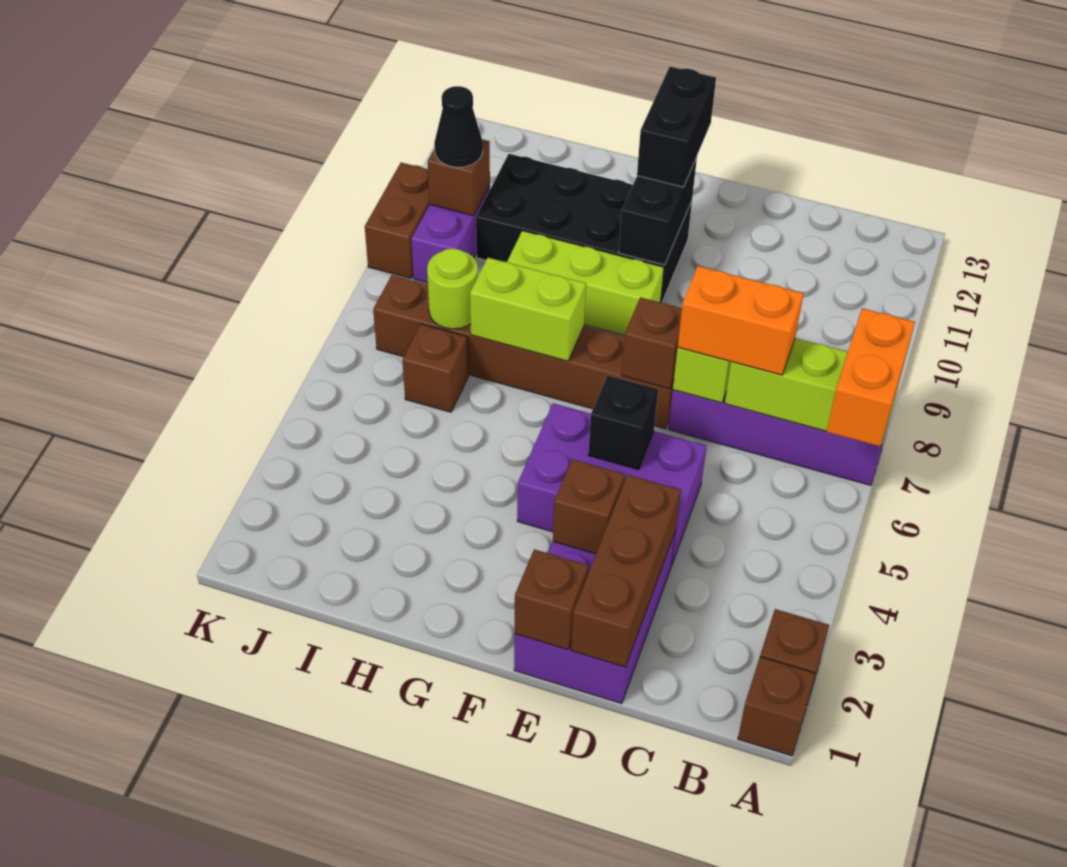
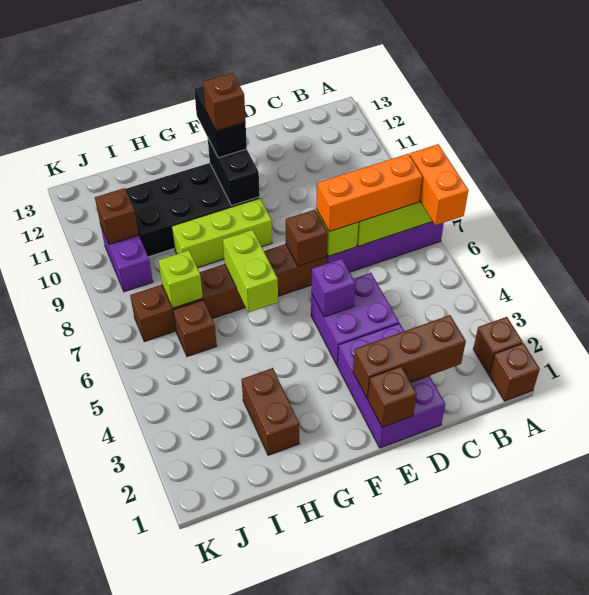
orange brick C7:D7 level 3 -> orange brick B7:D7 level 3
brown brick D1:D3 level 2 -> brown brick C2:E2 level 2
purple brick D4:F5 level 1 -> purple brick D4:E5 level 1
brown brick E3 level 2 -> brown brick F11 level 4
black brick E5 level 2 -> purple brick E5 level 2
lime brick G7:H7 level 2 -> lime brick G6:G7 level 2
lime round brick I7 level 2 -> lime brick I7 level 2
black cone J10 level 3 -> none
brown brick K9:K10 level 1 -> brown brick H2:H3 level 1

